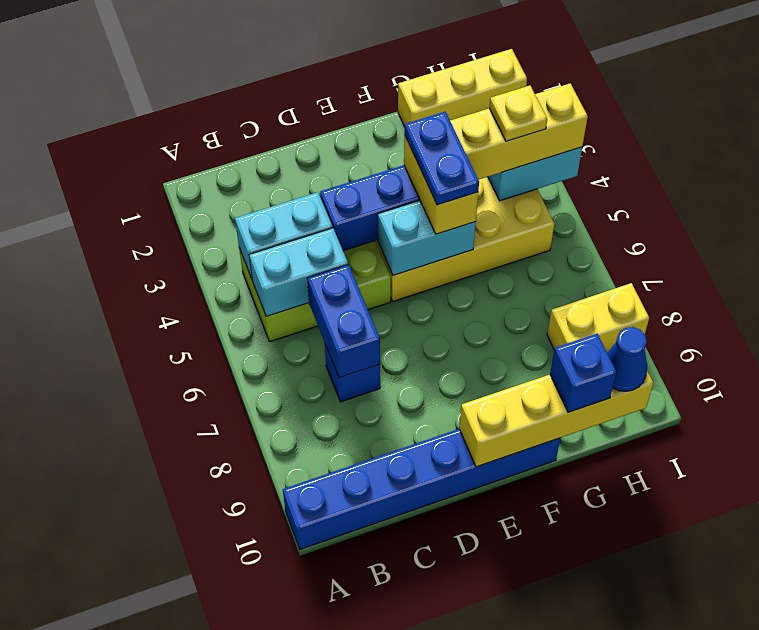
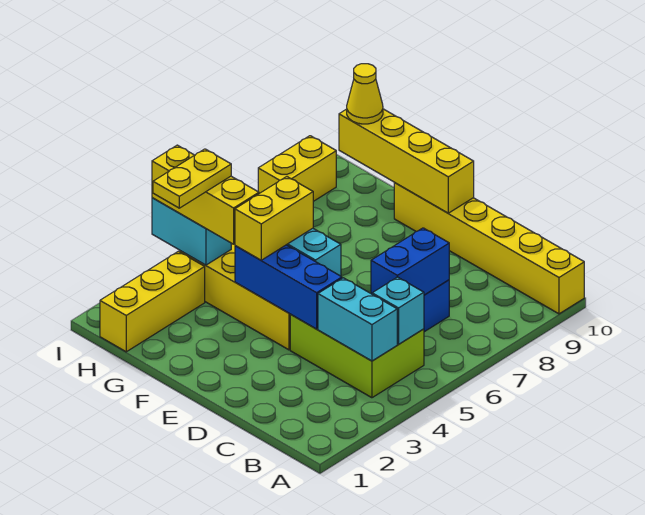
blue brick A10:F10 level 1 -> yellow brick A10:F10 level 1
cyan brick B5:C5 level 2 -> cyan brick B5 level 2
blue plate F4:F5 level 4 -> none
yellow brick G1:I1 level 1 -> yellow brick H1:H3 level 1
blue brick G10 level 3 -> none
yellow plate H4 level 4 -> yellow plate H3:H4 level 4
yellow brick H8:I8 level 1 -> yellow brick I8:I9 level 1
blue cone H10 level 3 -> yellow cone H10 level 3

